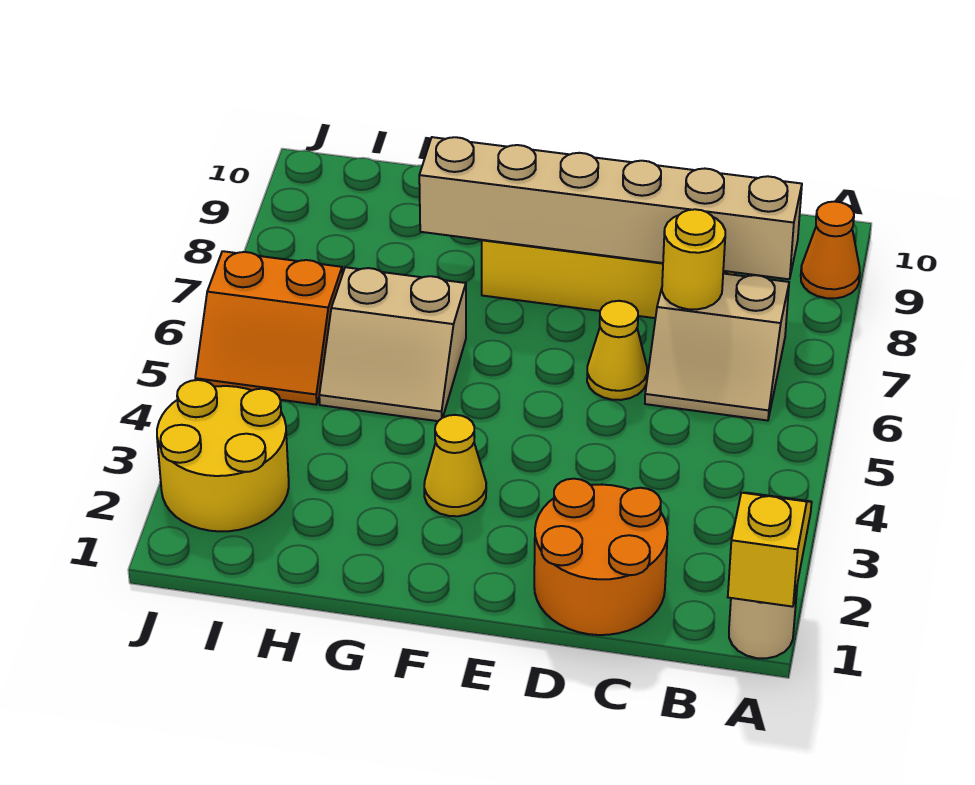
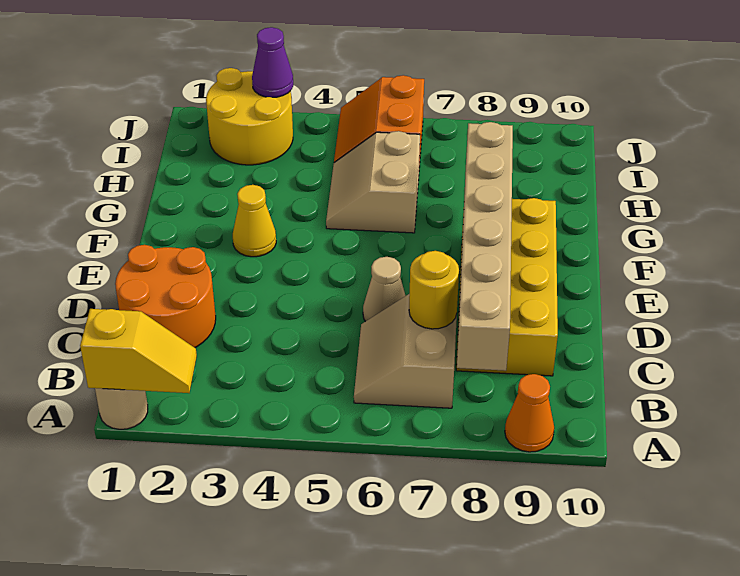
yellow cone D6 level 1 -> tan cone D6 level 1
none -> purple cone J3 level 2

